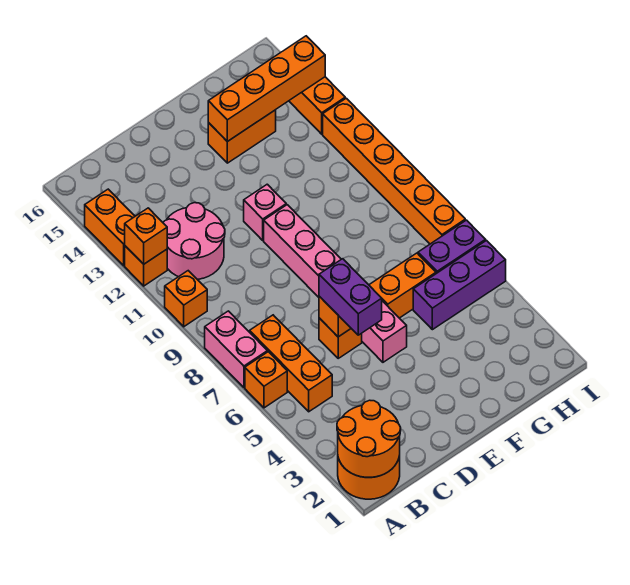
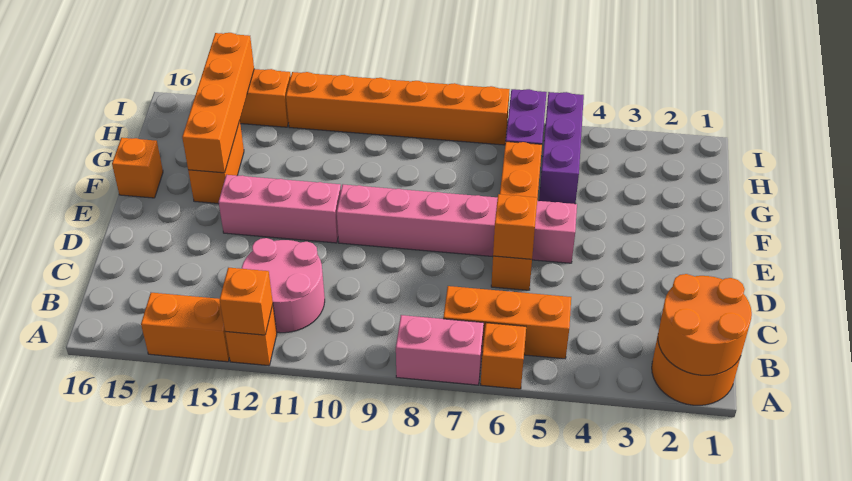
orange brick A10 level 1 -> orange brick F16 level 1
purple brick D5:D6 level 3 -> none
pink brick E11 level 1 -> pink brick E11:E13 level 1

